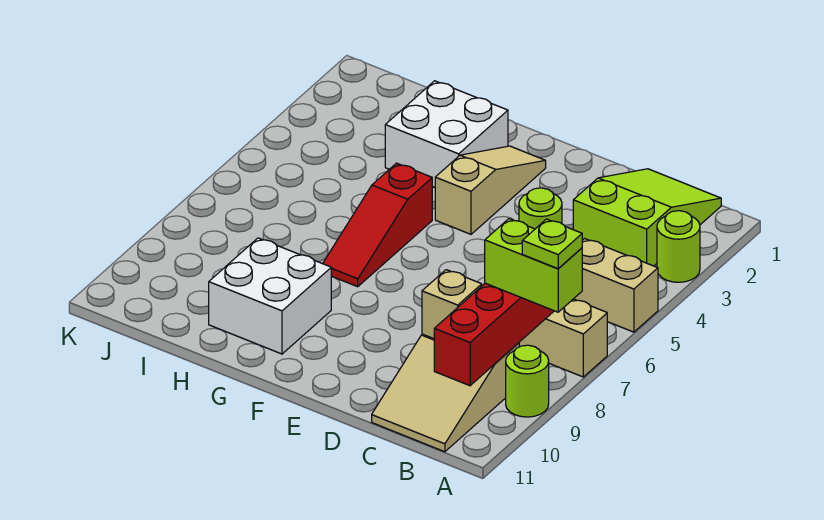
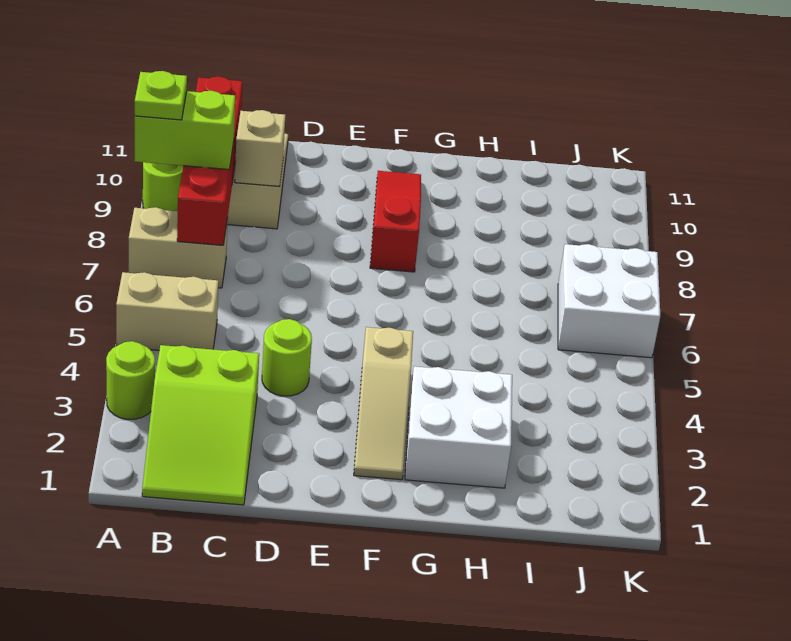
red slope G5:G7 level 1 top 5 -> red slope F8:F10 level 1 top 8
white brick G9:H10 level 1 -> white brick J6:K7 level 1

